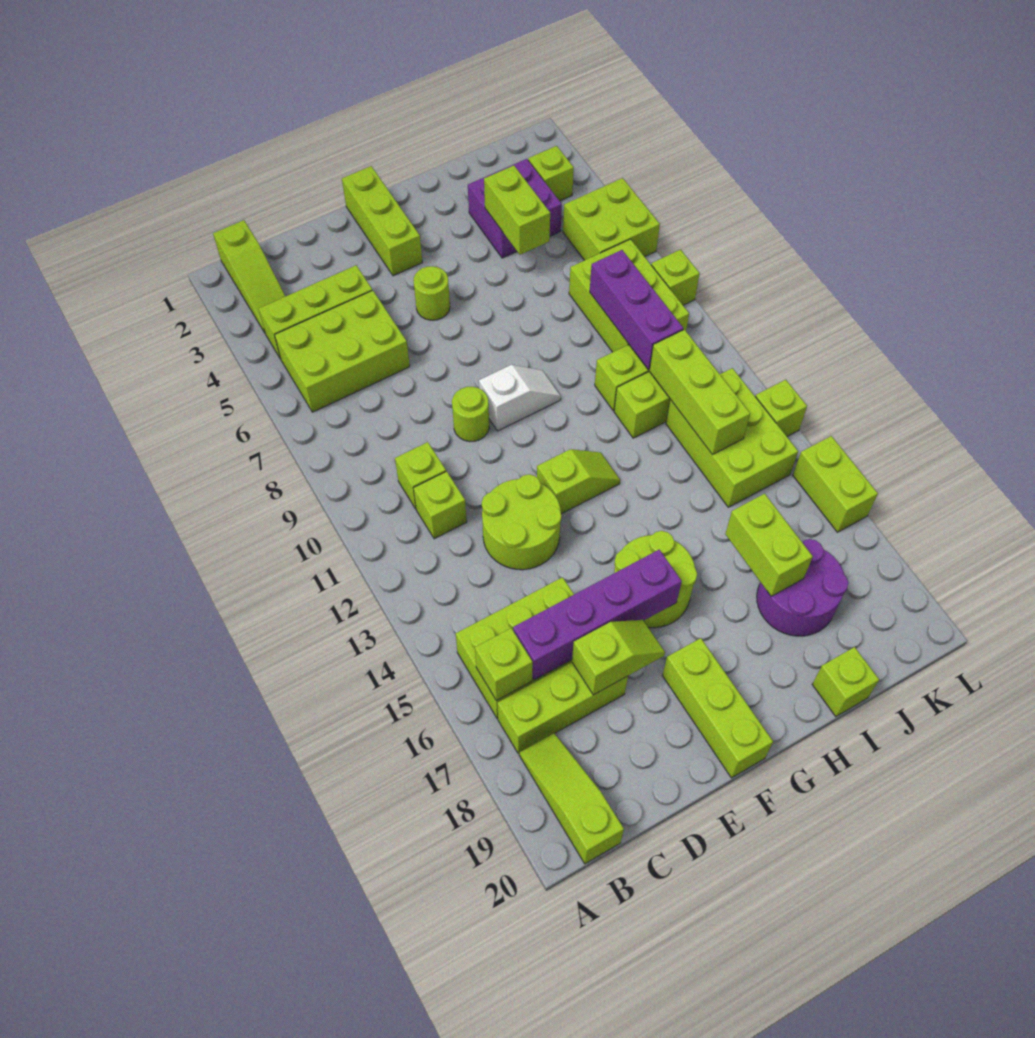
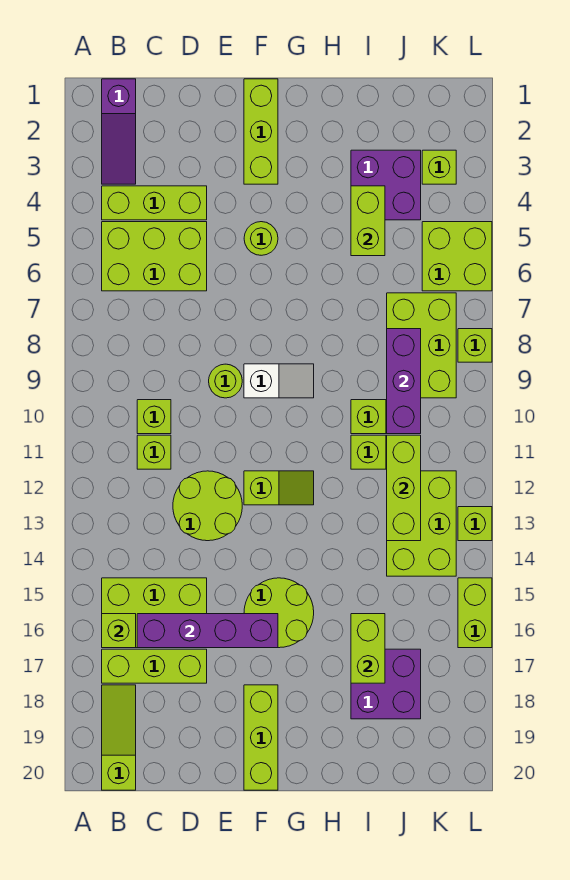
lime slope B1:B3 level 1 top 1 -> purple slope B1:B3 level 1 top 1
lime slope D17:E17 level 2 top D -> none
purple round brick I17:J18 level 1 -> purple brick I17:J18 level 1
lime brick I20 level 1 -> none

